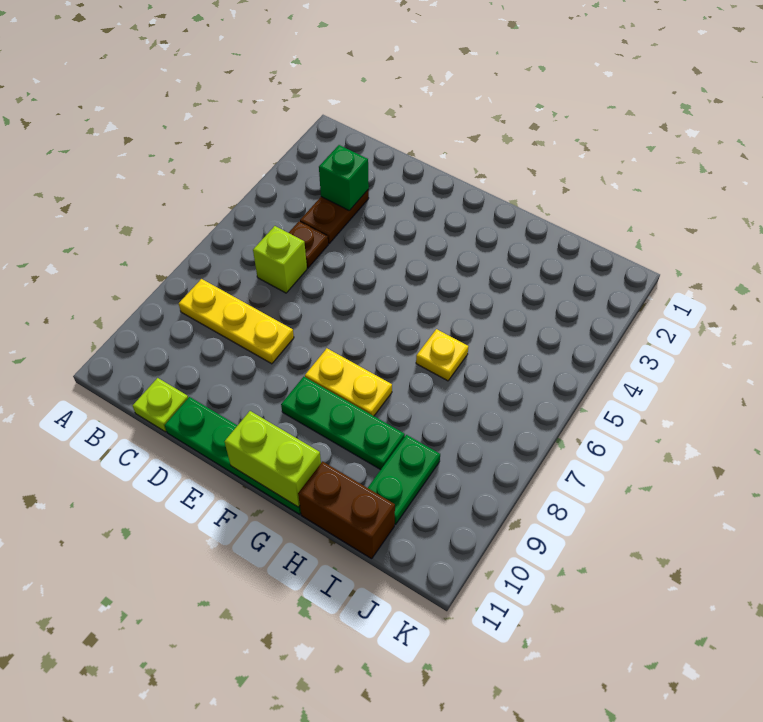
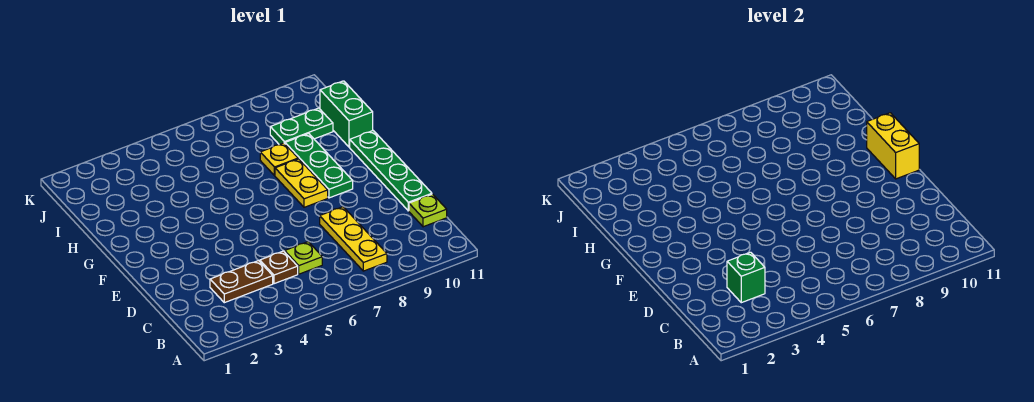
lime brick C6 level 1 -> lime plate C6 level 1
lime brick F11:G11 level 2 -> yellow brick F11:G11 level 2
yellow plate H6 level 1 -> yellow plate H8 level 1
brown brick H11:I11 level 1 -> green brick H11:I11 level 1

